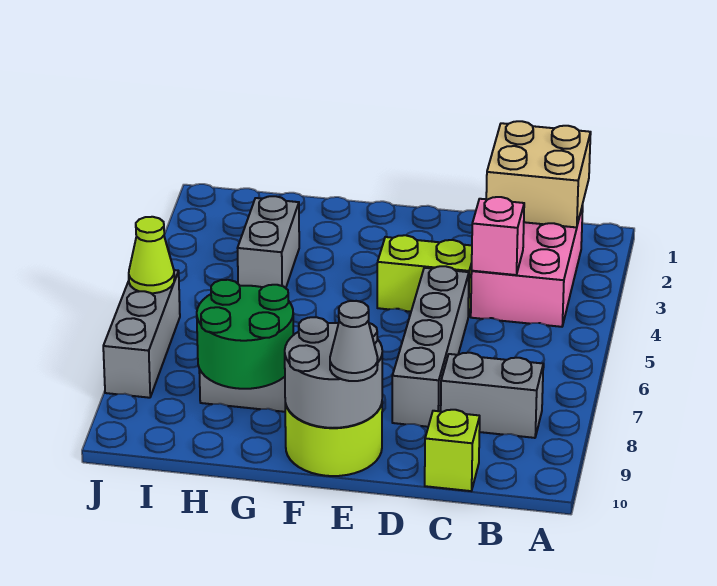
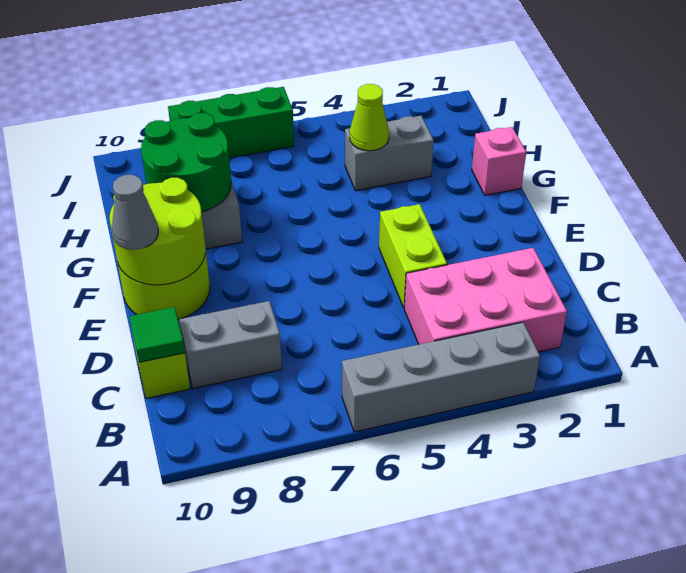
tan brick B1:C2 level 2 -> none
grey brick B8:C8 level 1 -> grey brick C8:C9 level 1
pink brick C4 level 2 -> pink brick G1 level 1
none -> green tile C10 level 2
grey brick D5:D8 level 1 -> grey brick A3:A6 level 1
grey round brick E9:F10 level 2 -> lime round brick E9:F10 level 2
grey brick J6:J8 level 1 -> green brick J6:J8 level 1
lime cone J6 level 2 -> lime cone H4 level 2

